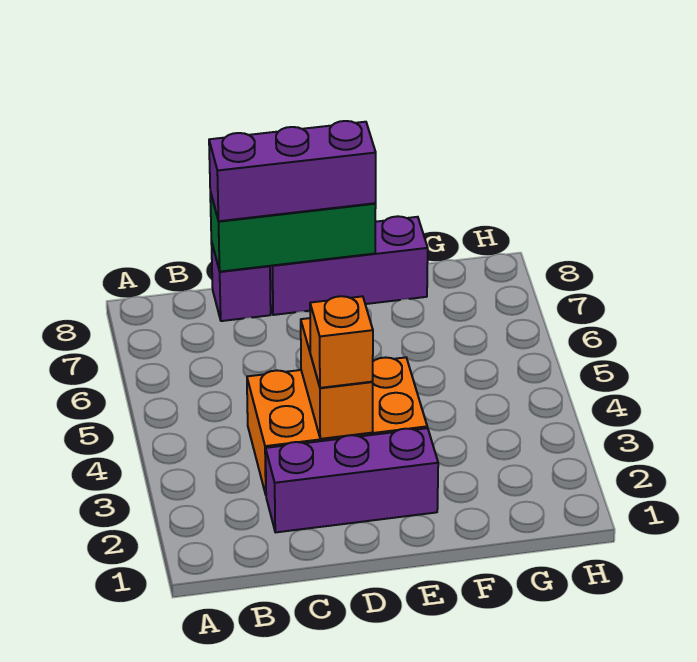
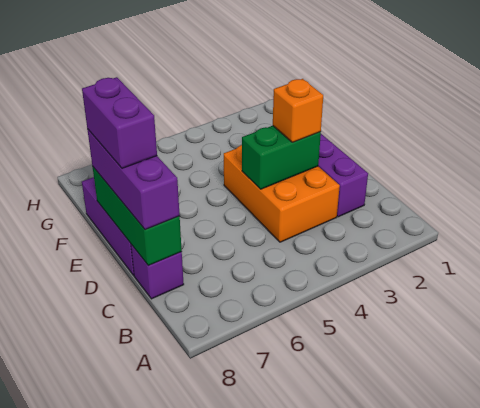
orange brick D3:D4 level 2 -> green brick D3:D4 level 2
none -> purple brick D8:E8 level 4

